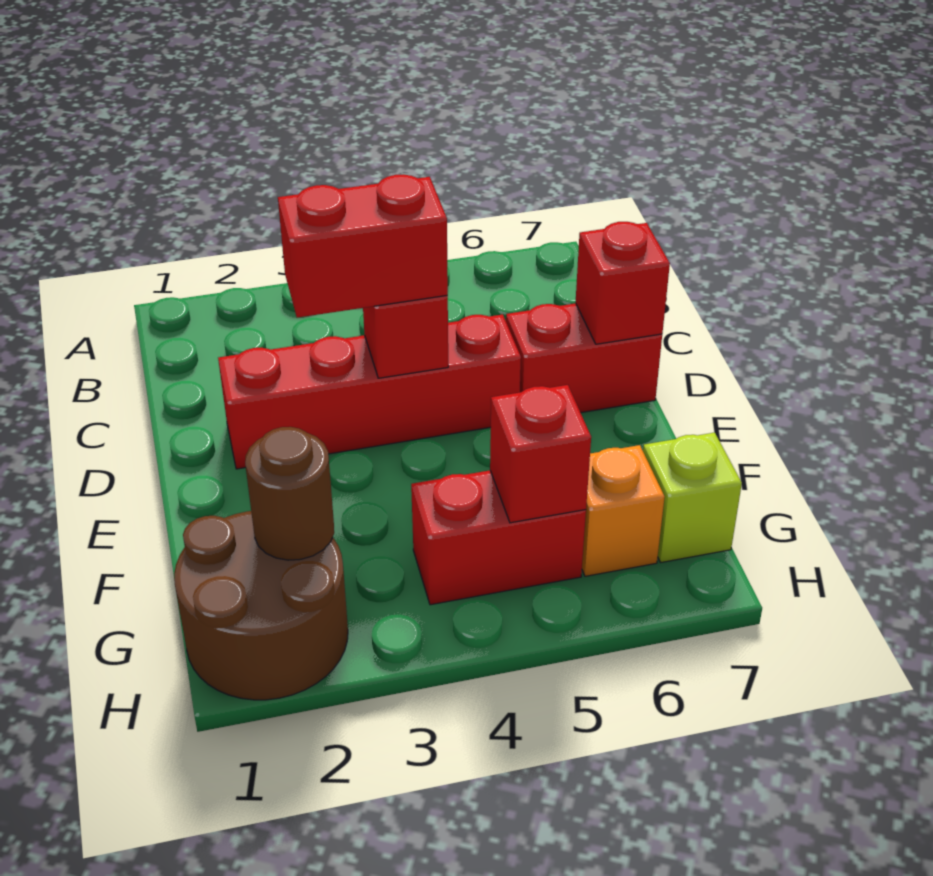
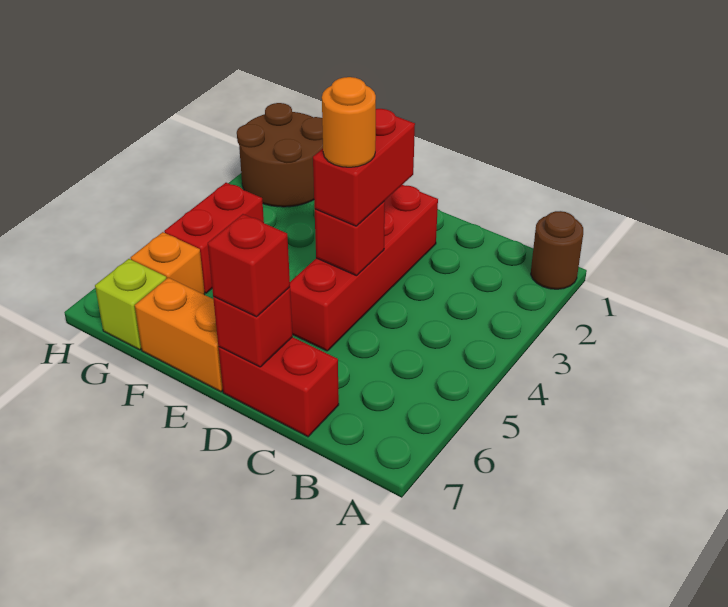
none -> orange round brick D4 level 4
red brick D6:D7 level 1 -> red brick C7:D7 level 1
none -> orange brick E7:F7 level 1
brown round brick G2 level 2 -> brown round brick A1 level 1
red brick G5 level 2 -> red brick D7 level 3

